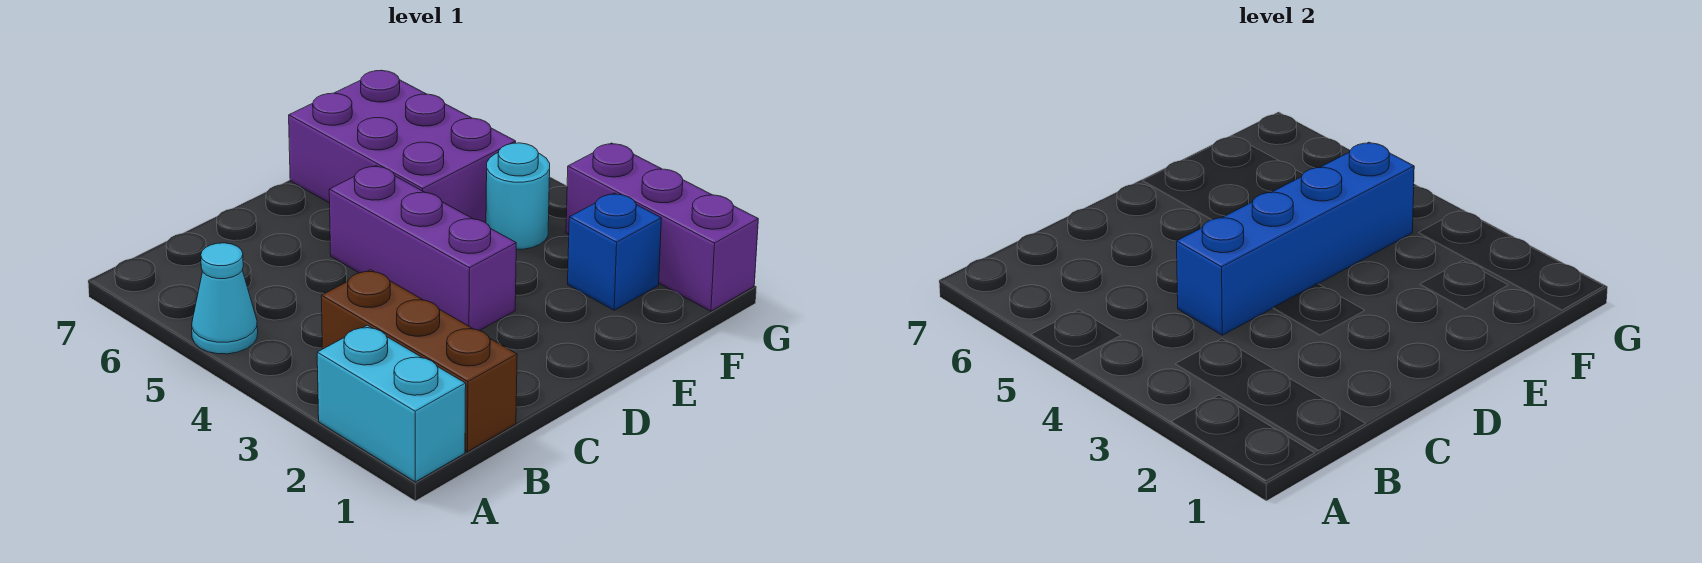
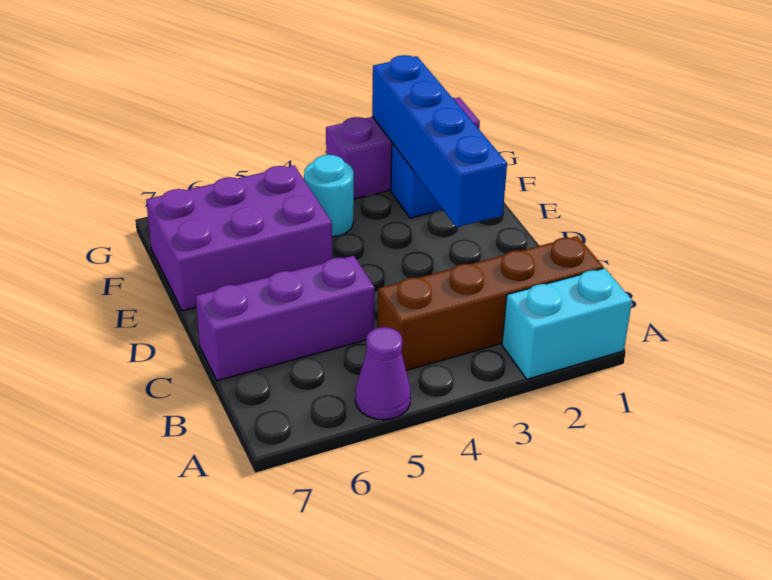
cyan cone A5 level 1 -> purple cone A5 level 1
brown brick B1:B3 level 1 -> brown brick B1:B4 level 1
blue brick C4:F4 level 2 -> blue brick D2:G2 level 2
purple brick D3:D5 level 1 -> purple brick C5:C7 level 1

